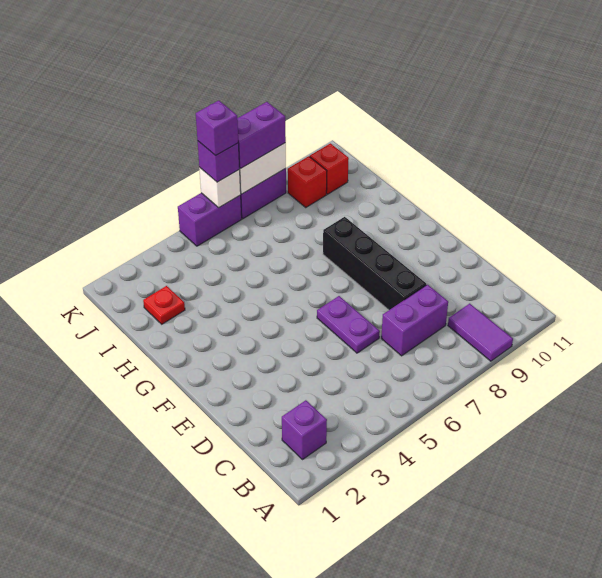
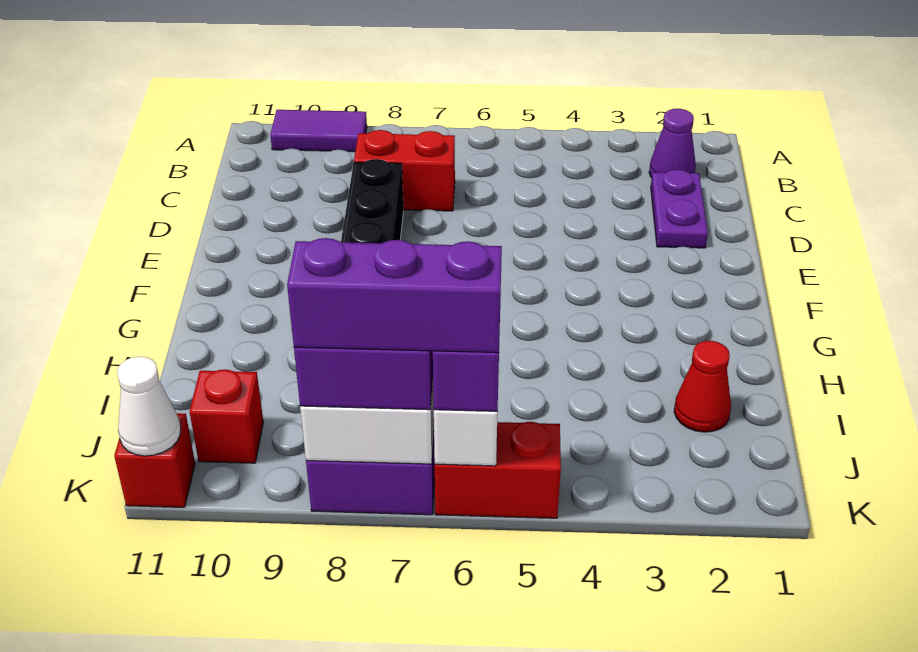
purple tile A9:B9 level 1 -> purple tile A9:A10 level 1
purple brick B2 level 1 -> purple cone B2 level 1
purple brick C7:C8 level 1 -> red brick C7:C8 level 1
purple plate D6:E6 level 1 -> purple plate C2:D2 level 1
red plate I2 level 1 -> red cone I2 level 1
red brick J9 level 1 -> red brick K11 level 1
purple brick K5:K6 level 1 -> red brick K5:K6 level 1
purple brick K6 level 4 -> purple brick K6:K8 level 4
none -> white cone K11 level 2

